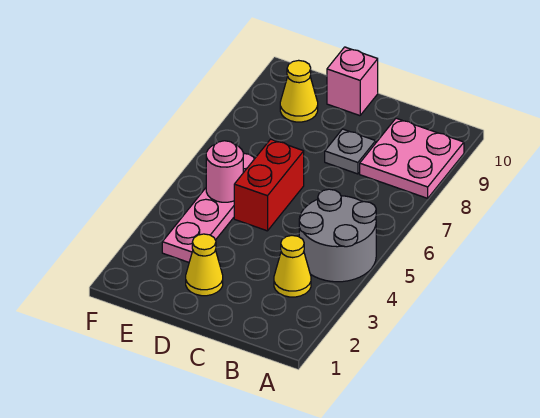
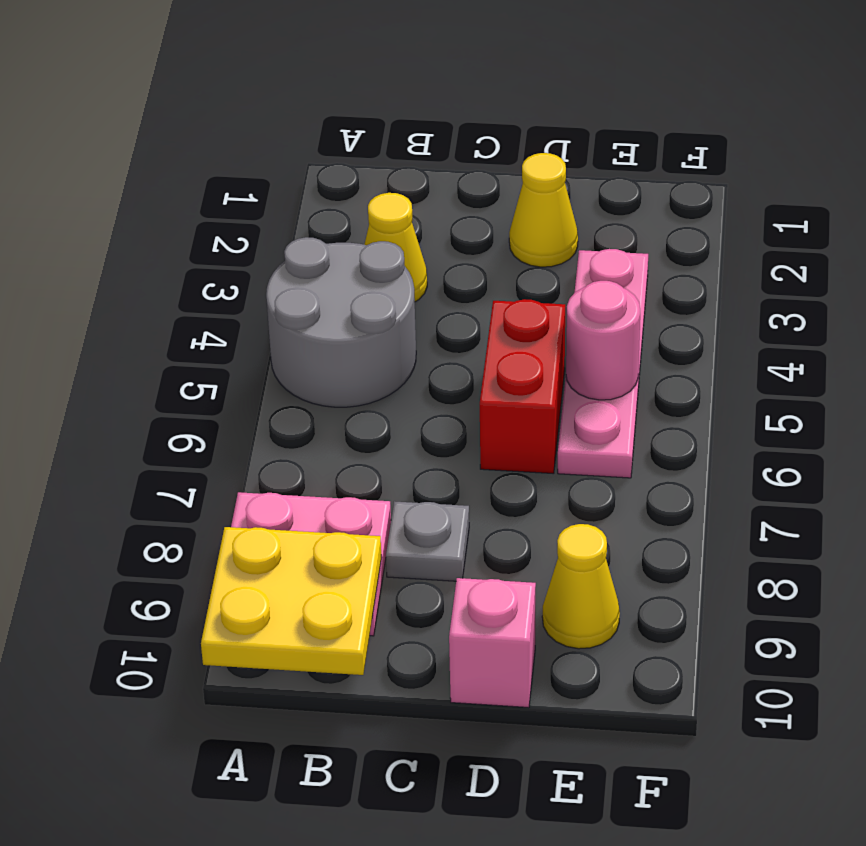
none -> yellow plate A9:B10 level 2

